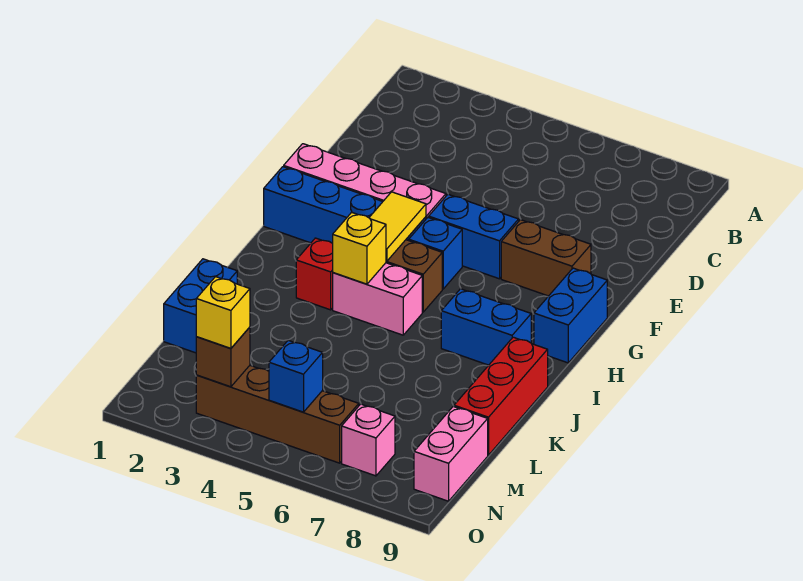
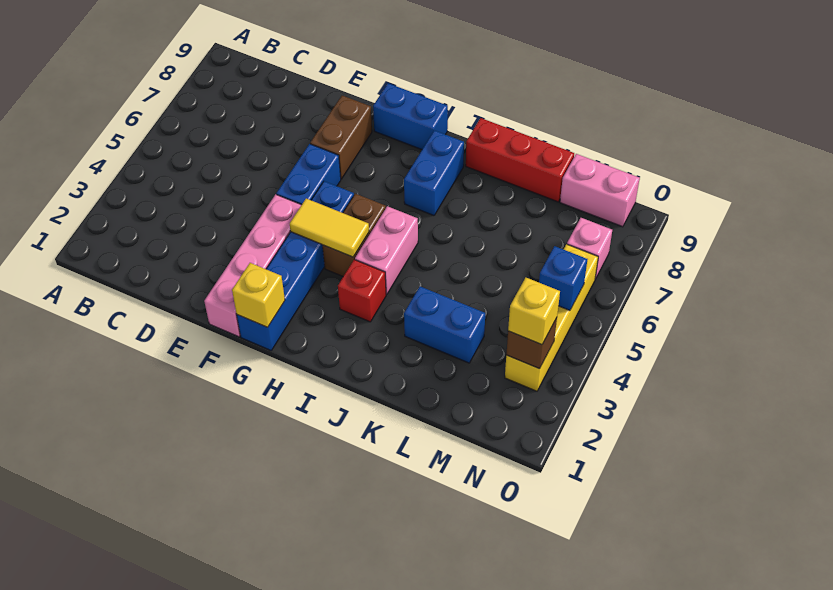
yellow brick I4 level 2 -> yellow brick G1 level 2
blue brick K1:L1 level 1 -> blue brick K3:L3 level 1
brown brick N3:N6 level 1 -> yellow brick N3:N6 level 1

